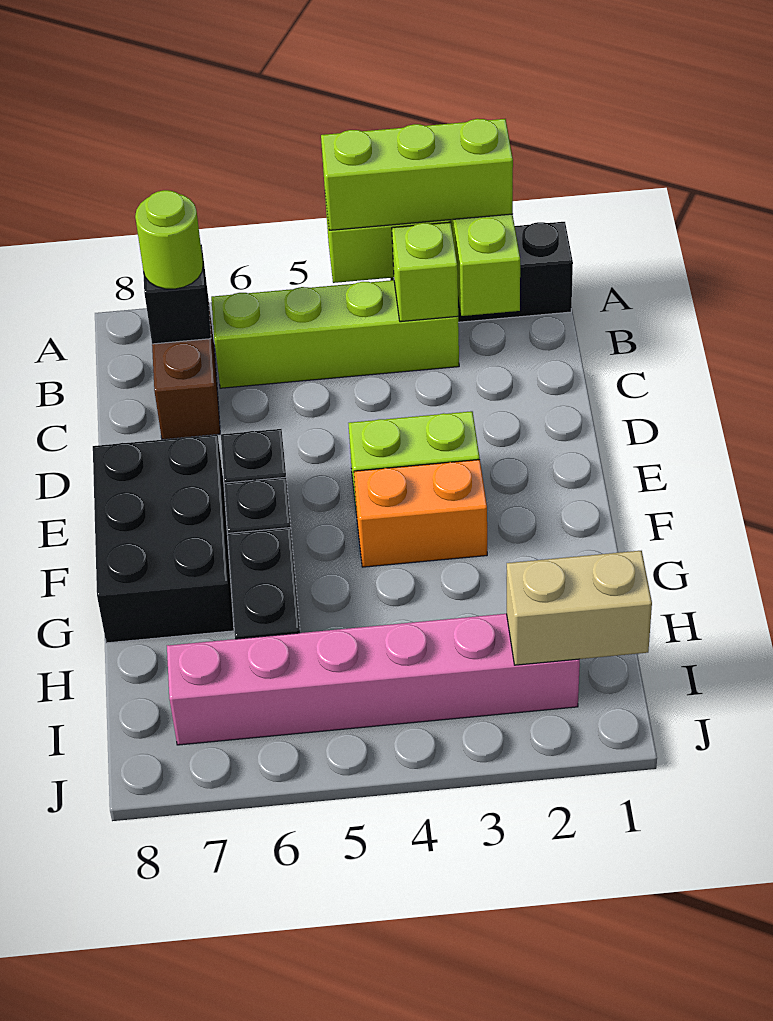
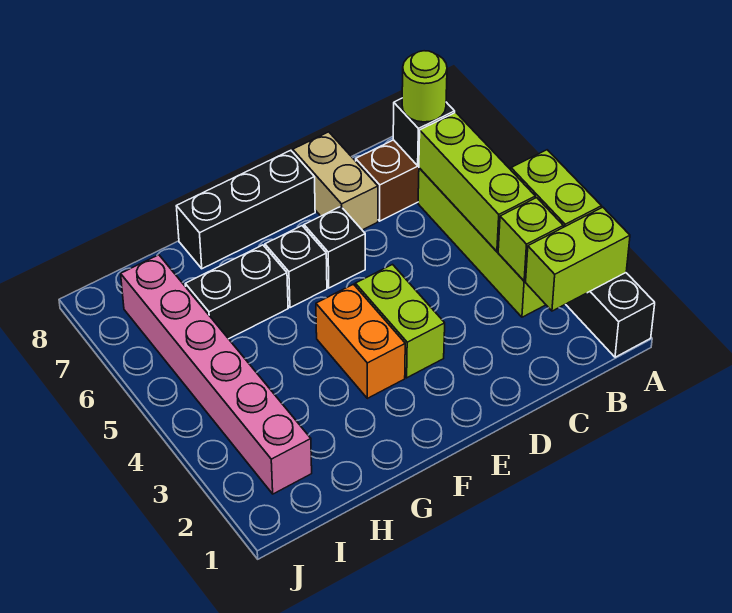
lime brick A2:A4 level 3 -> lime brick B4:B6 level 2
black brick E7:G8 level 1 -> black brick E8:G8 level 1
tan brick I1:I2 level 2 -> tan brick D7:D8 level 1

